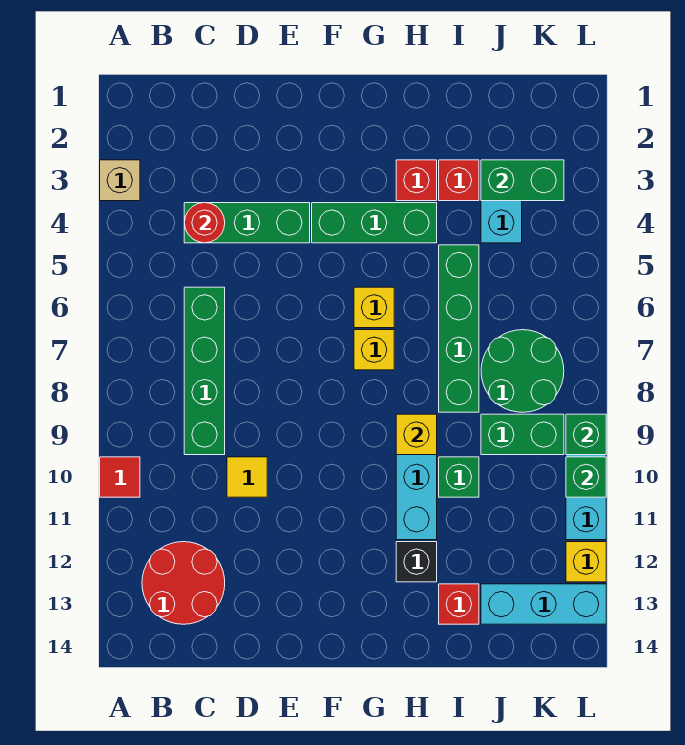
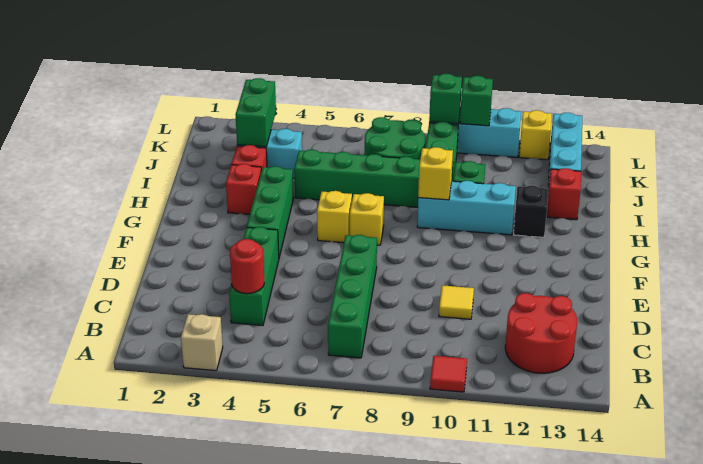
green brick C6:C9 level 1 -> green brick B7:E7 level 1

